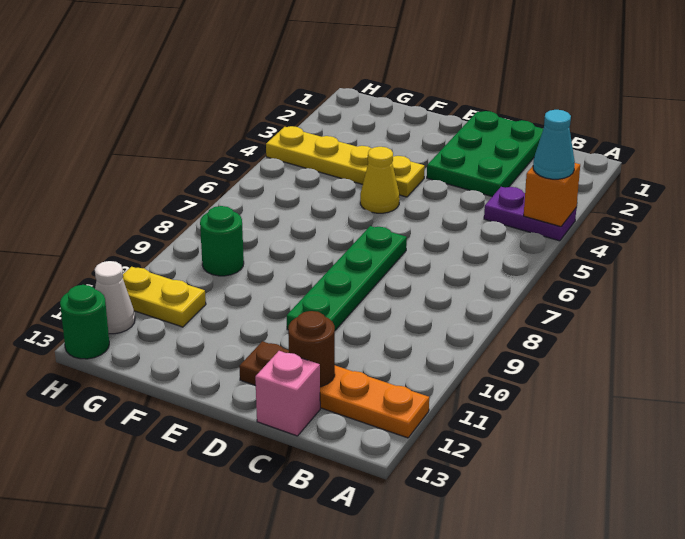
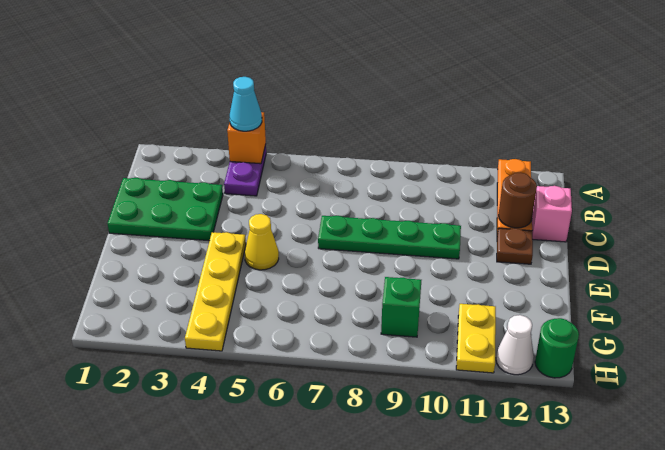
green round brick G9 level 1 -> green brick G9 level 1

